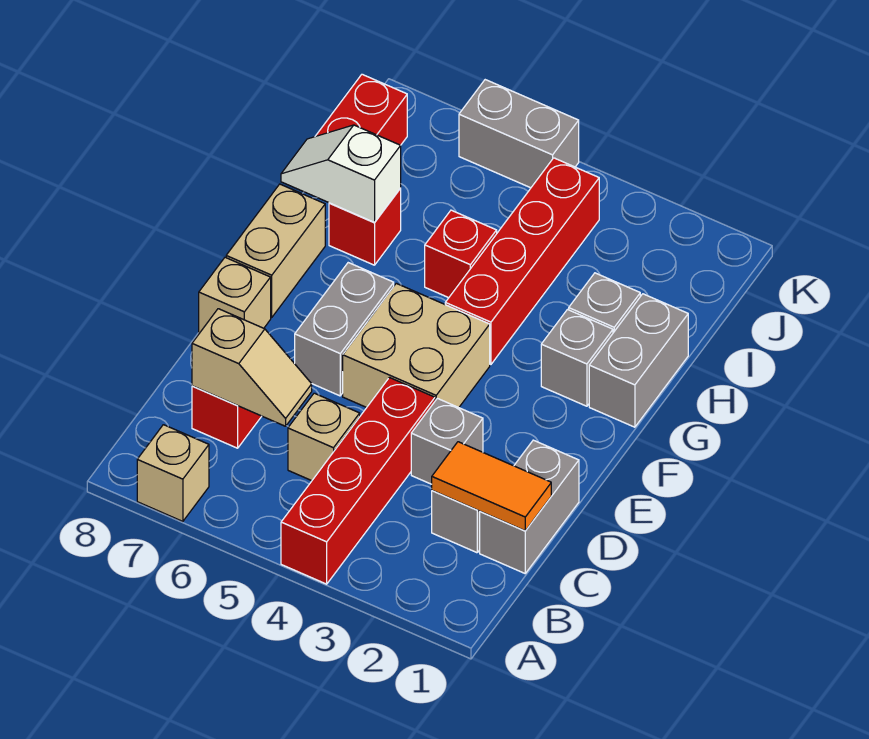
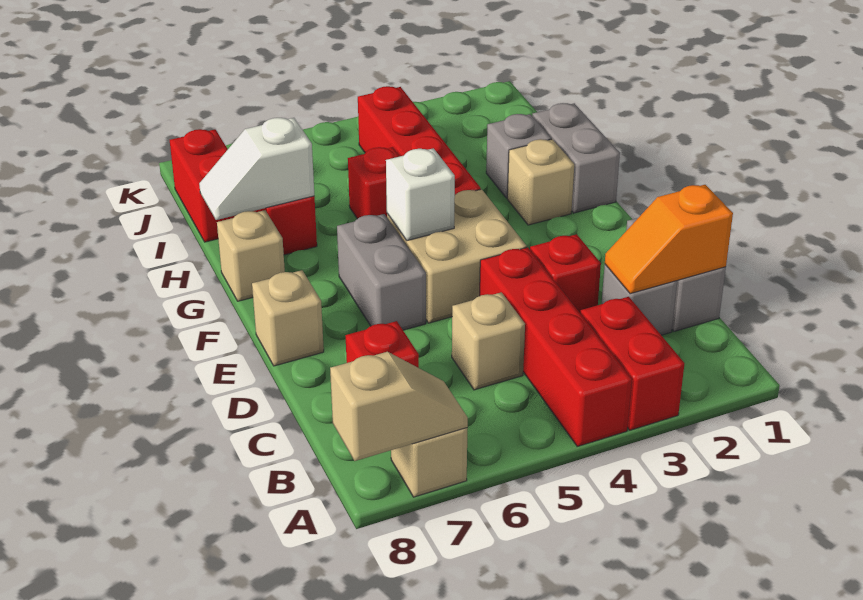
none -> red brick A3:B3 level 1
orange tile C1:C2 level 2 -> orange slope C1:C2 level 2 top 1
tan slope C6:C7 level 2 top 7 -> tan slope A7:A8 level 2 top 8
grey brick D3 level 1 -> red brick D3 level 1
none -> white brick F5 level 2
tan brick F8:G8 level 1 -> tan brick G8 level 1
grey brick G2 level 1 -> tan brick G2 level 1
grey brick K5:K6 level 1 -> none

